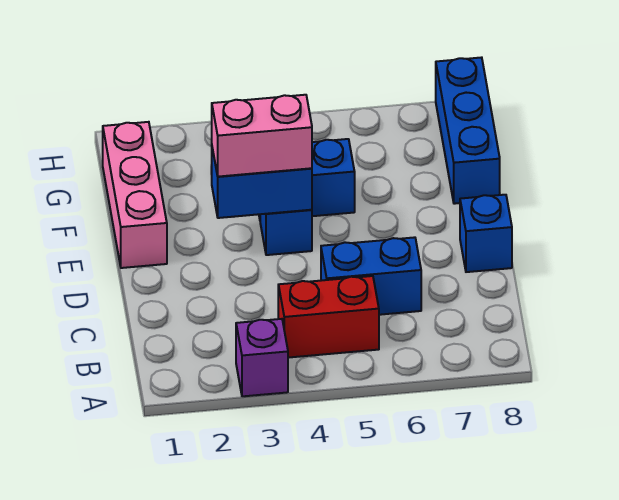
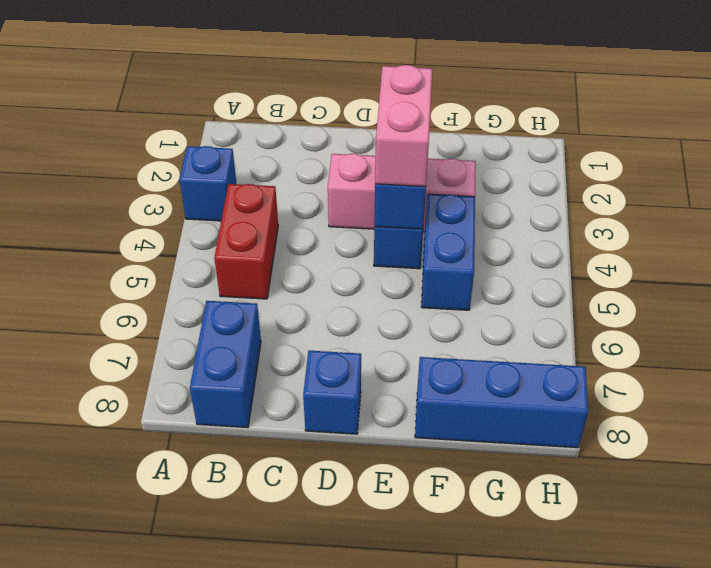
purple brick A3 level 1 -> blue brick A3 level 1
blue brick C5:C6 level 1 -> blue brick B7:B8 level 1
pink brick E1:G1 level 1 -> pink brick D3:F3 level 1

